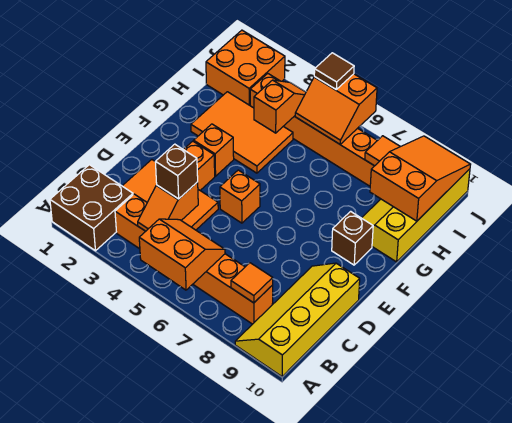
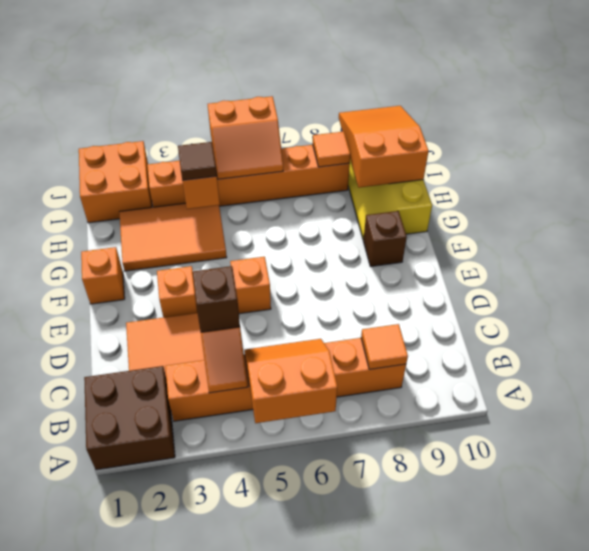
yellow slope A9:D10 level 1 top 10 -> none
orange brick F3 level 1 -> orange brick F1 level 1
brown tile J5 level 3 -> brown tile H4 level 3

